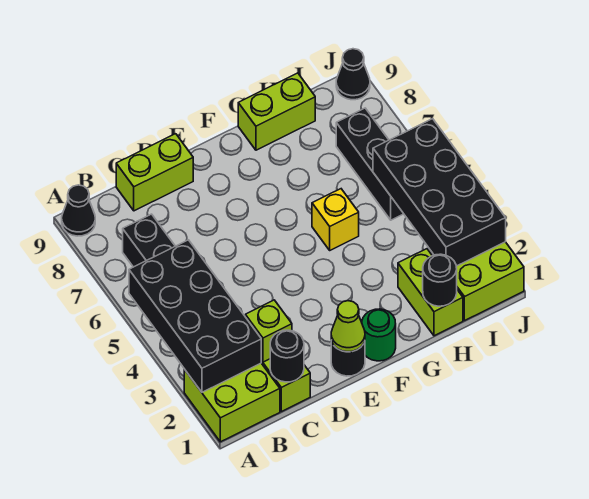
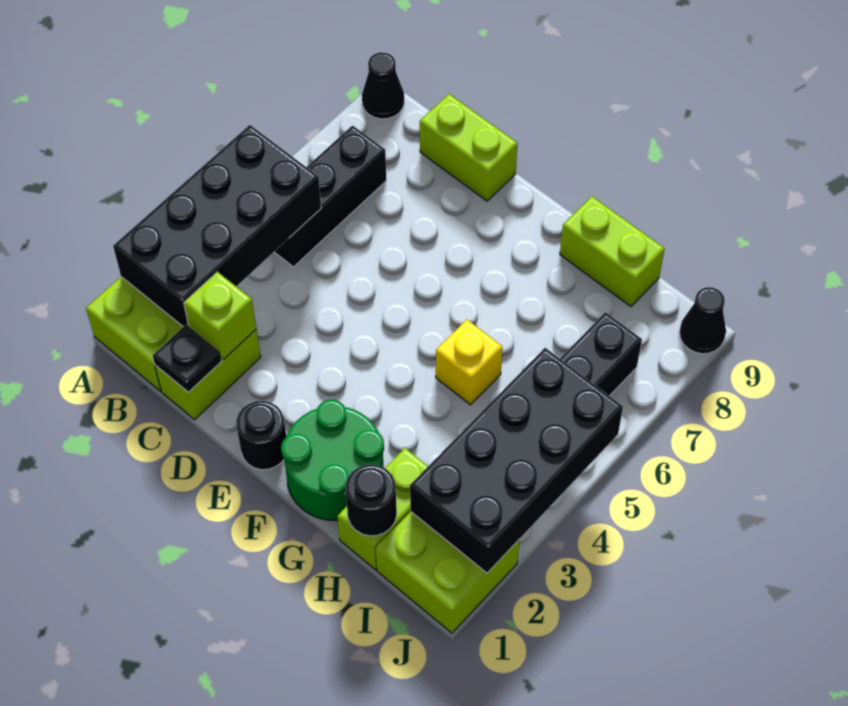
black round brick C1 level 2 -> black plate C1 level 2
lime cone E1 level 2 -> none
green round brick F1 level 1 -> green round brick F1:G2 level 1

